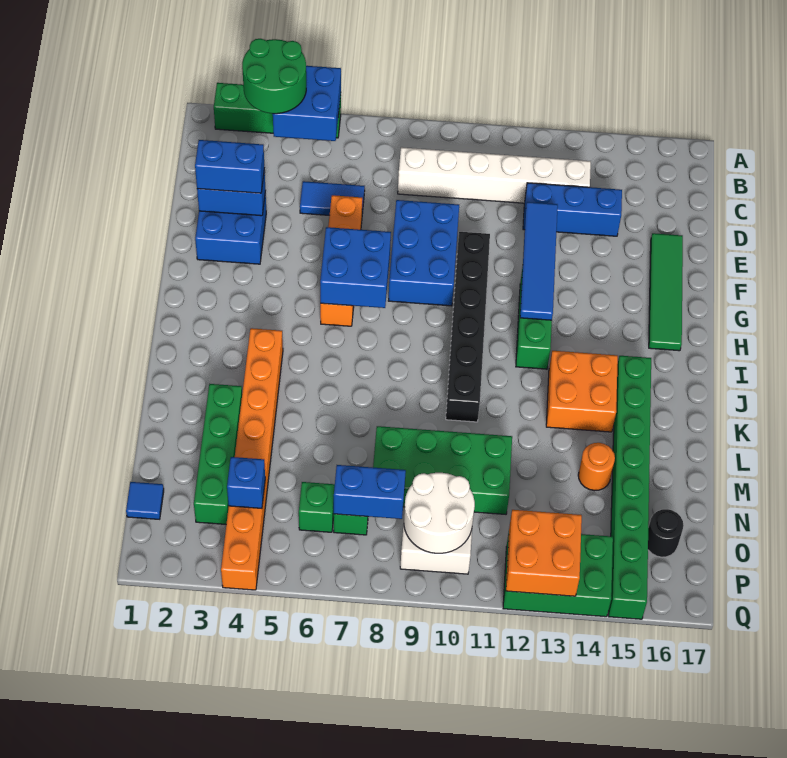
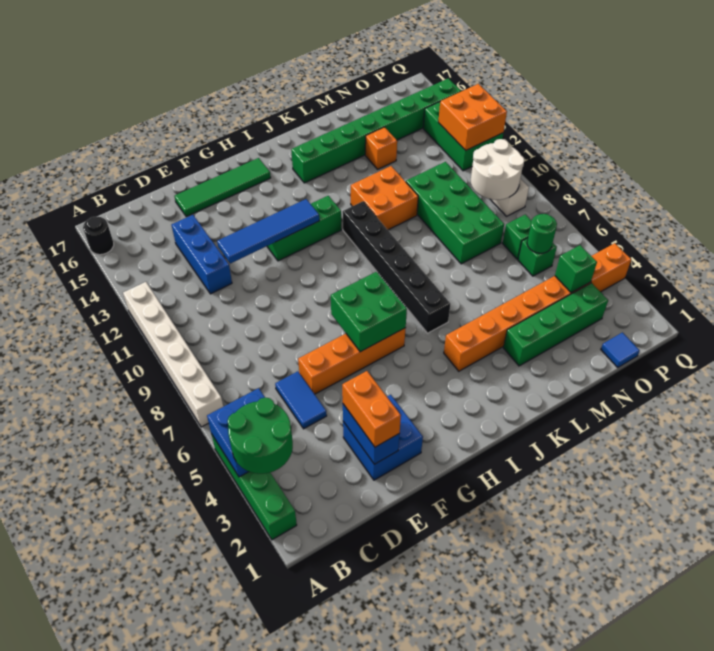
white brick C8:C13 level 1 -> white brick A7:A12 level 1
blue brick E2:E3 level 3 -> orange brick E2:E3 level 3
blue brick E8:G9 level 1 -> none
black brick F10:K10 level 1 -> black brick J6:J11 level 1
blue brick G6:H7 level 2 -> green brick G6:H7 level 2
orange brick J13:K14 level 1 -> orange brick K11:L12 level 1
orange round brick M14 level 1 -> orange brick M14 level 1
blue brick O4 level 2 -> green brick O4 level 2
none -> green round brick O6 level 2
blue brick O7:O8 level 2 -> none
black round brick O16 level 1 -> black round brick A16 level 1

